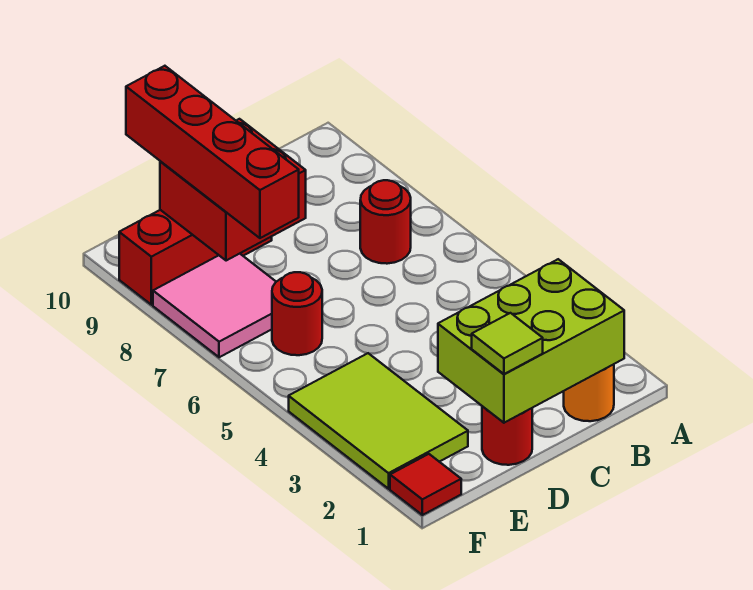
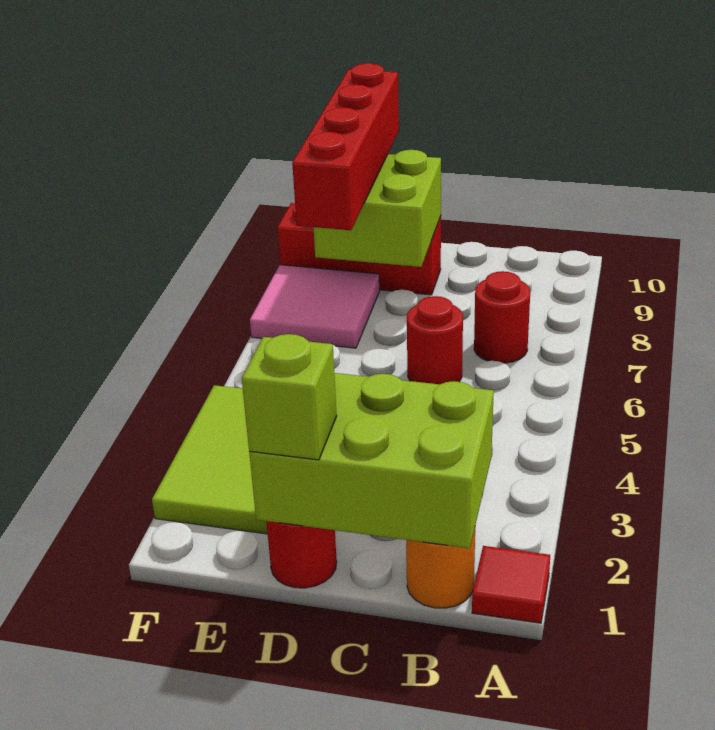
lime tile D1 level 3 -> lime brick D1 level 3
red brick D8:E9 level 2 -> lime brick D8:E9 level 2
red round brick E6 level 1 -> red round brick C6 level 1
red tile F1 level 1 -> red tile A1 level 1

